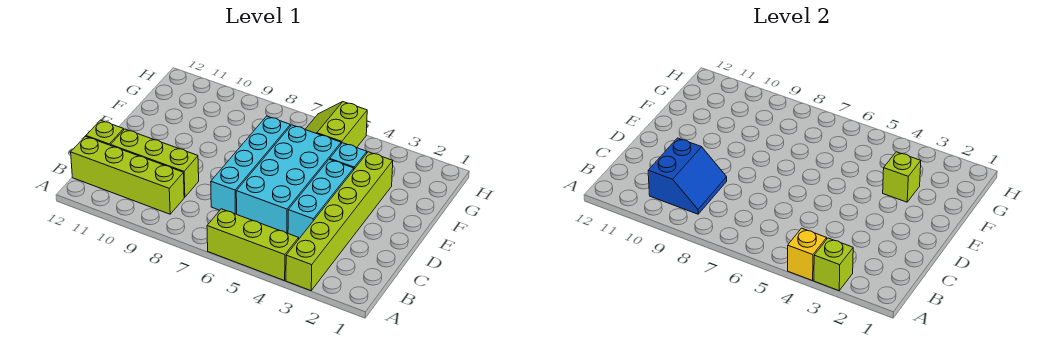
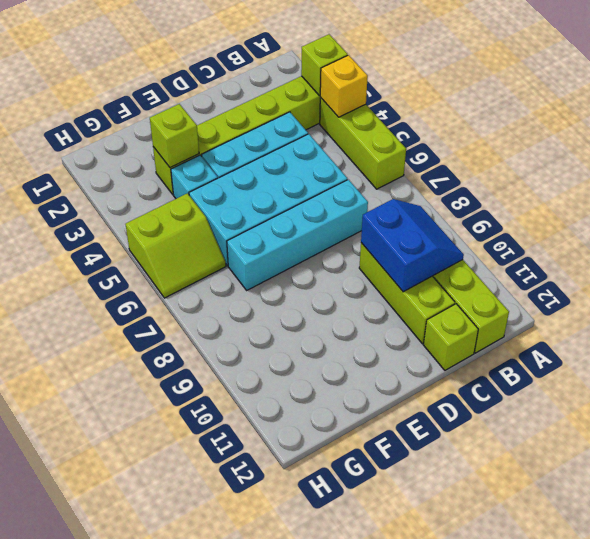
blue slope B9:C10 level 2 top 10 -> blue slope B9:C10 level 2 top C

